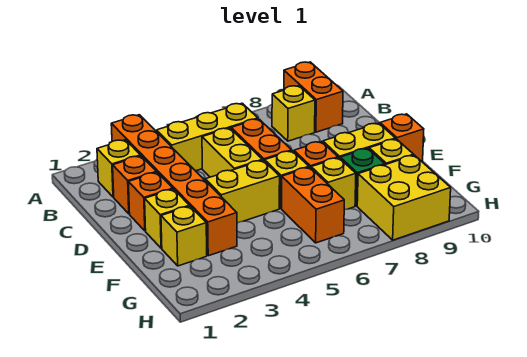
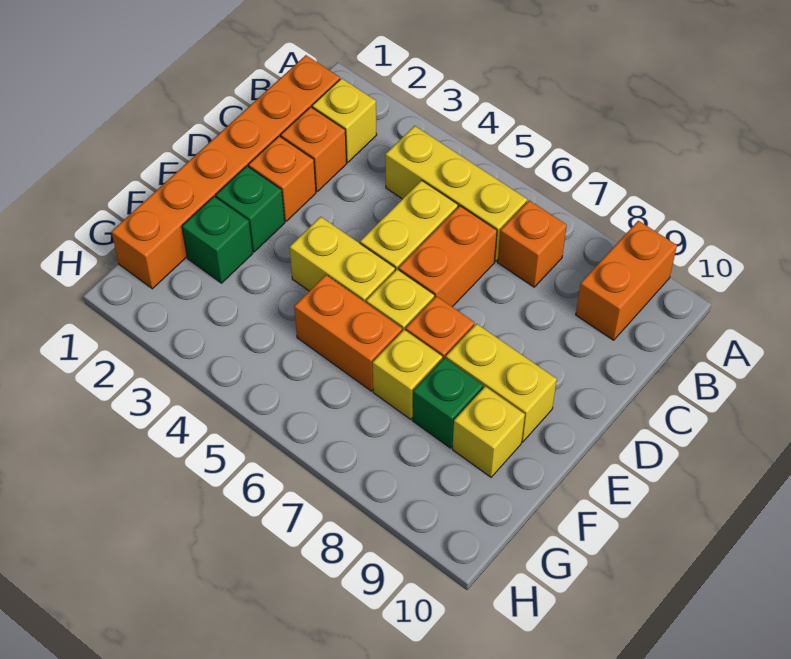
orange brick A3:F3 level 1 -> orange brick B1:G1 level 1
yellow brick B8 level 1 -> none
yellow brick E2 level 1 -> green brick E2 level 1
orange brick E10 level 1 -> orange brick B7 level 1
yellow brick F2 level 1 -> green brick F2 level 1
orange brick F6:G6 level 1 -> orange brick F5:F6 level 1
yellow brick G8:H9 level 1 -> none

